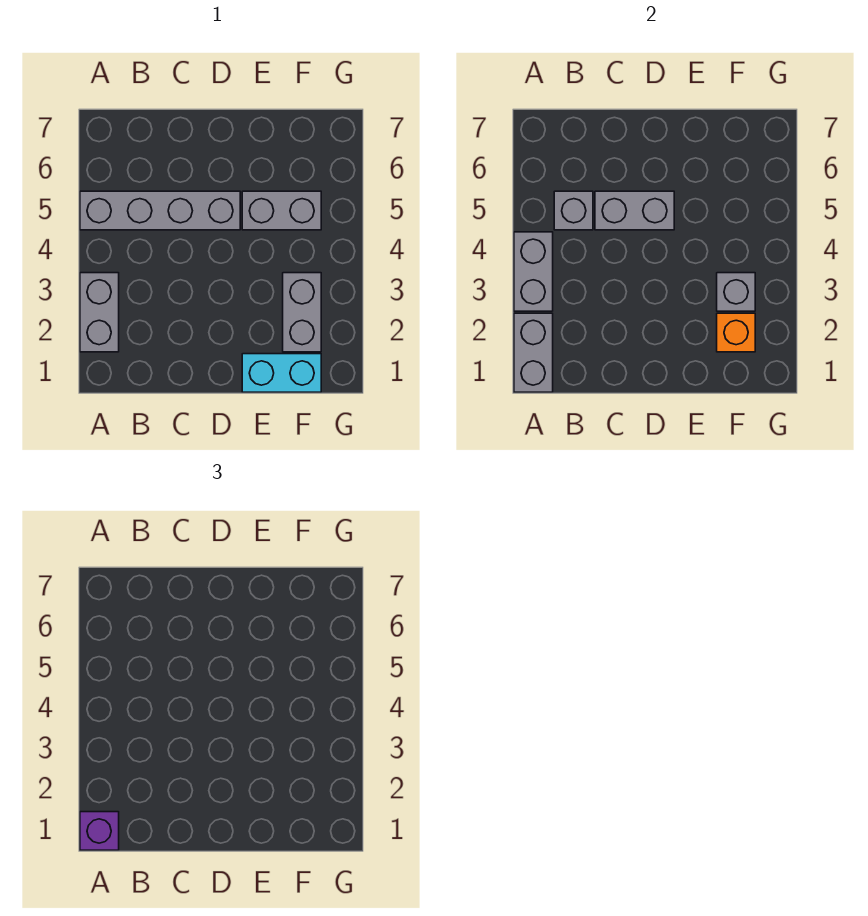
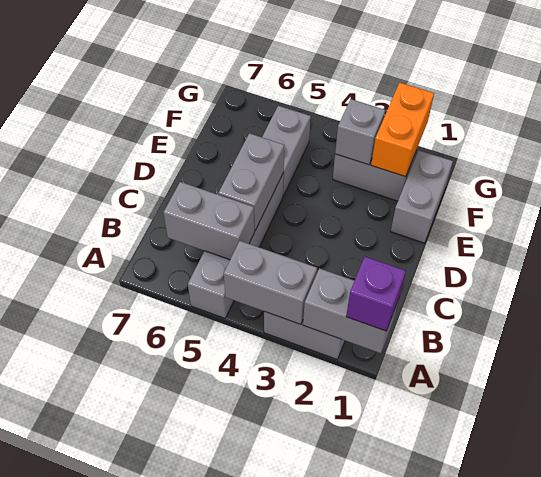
grey brick B5 level 2 -> grey brick B5:B6 level 2
cyan brick E1:F1 level 1 -> grey brick E1:F1 level 1
orange brick F2 level 2 -> orange brick F2:G2 level 2

